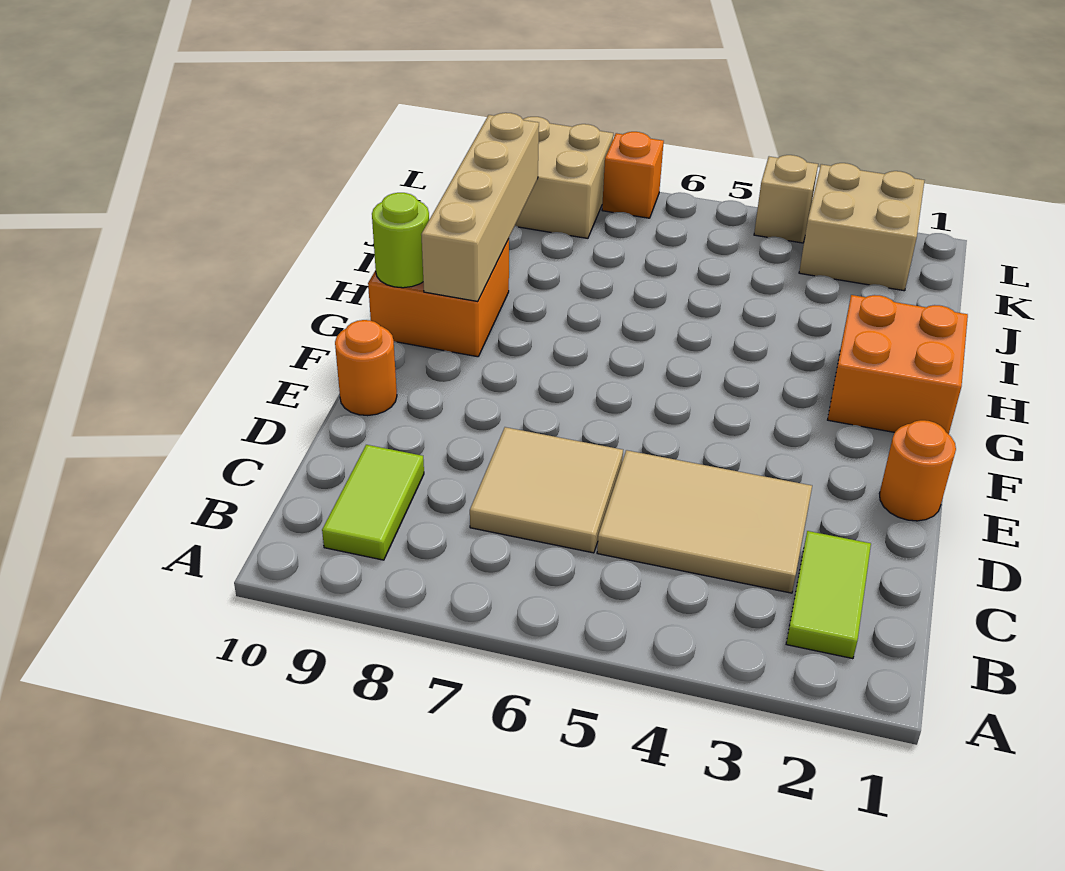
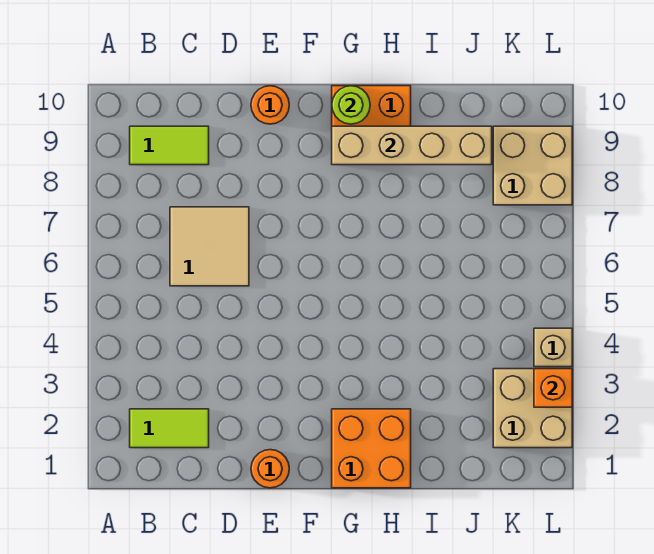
tan tile C3:D5 level 1 -> none
orange brick L7 level 1 -> orange brick L3 level 2

